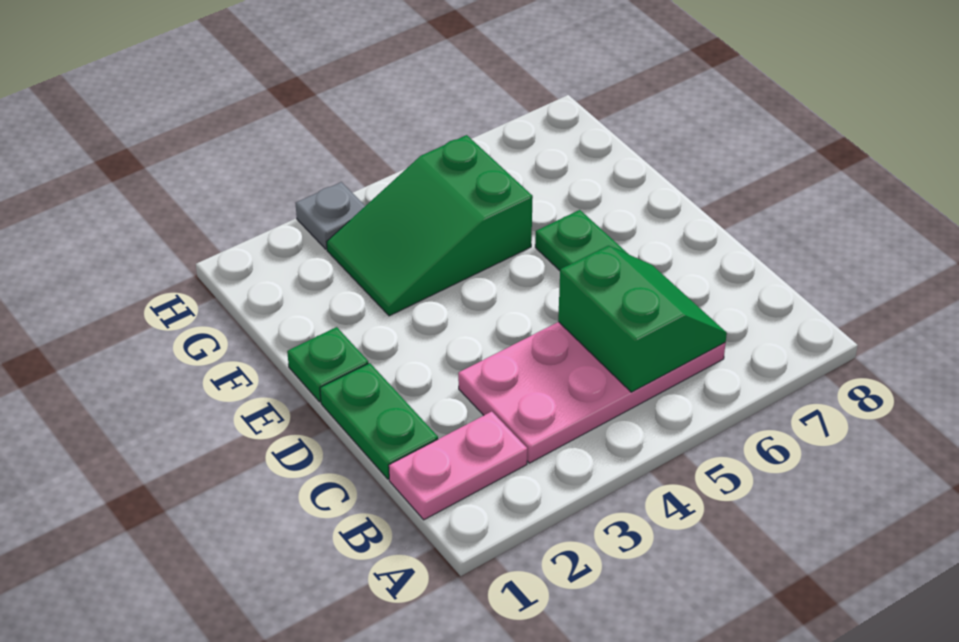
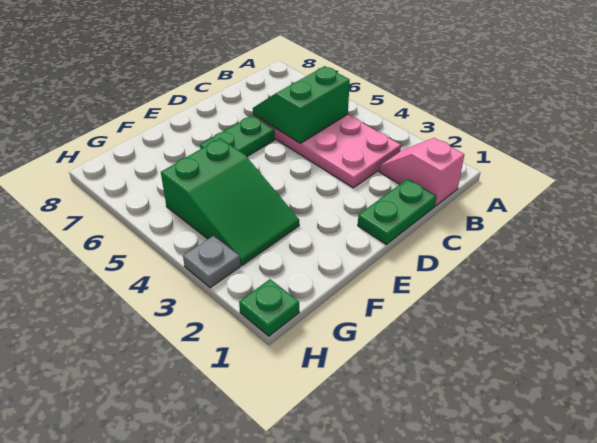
pink plate B1:B2 level 1 -> pink slope B1:B2 level 1 top 1
green plate E1 level 1 -> green plate H1 level 1

